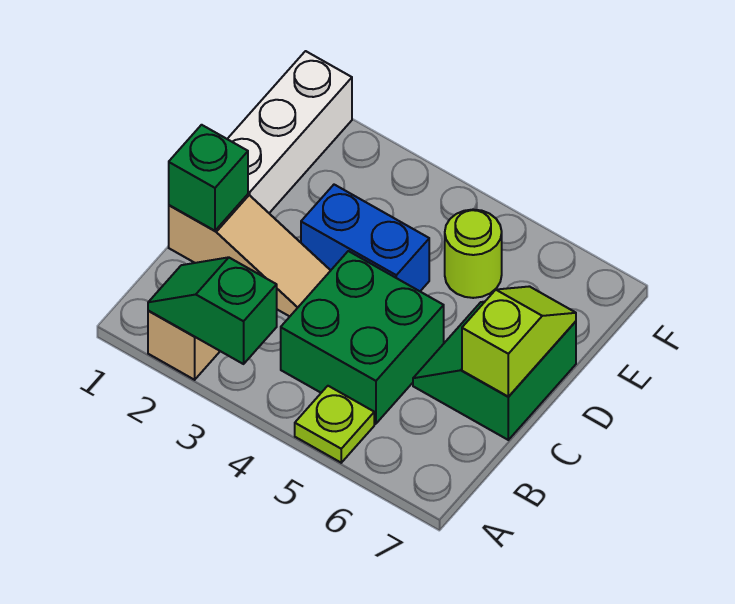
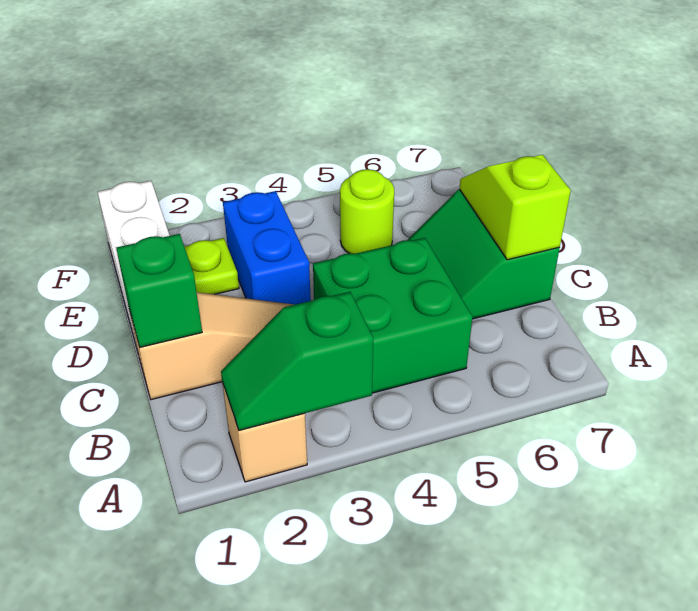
lime plate A5 level 1 -> lime plate E2 level 1
blue brick D3:D4 level 1 -> blue brick D3:E3 level 1

